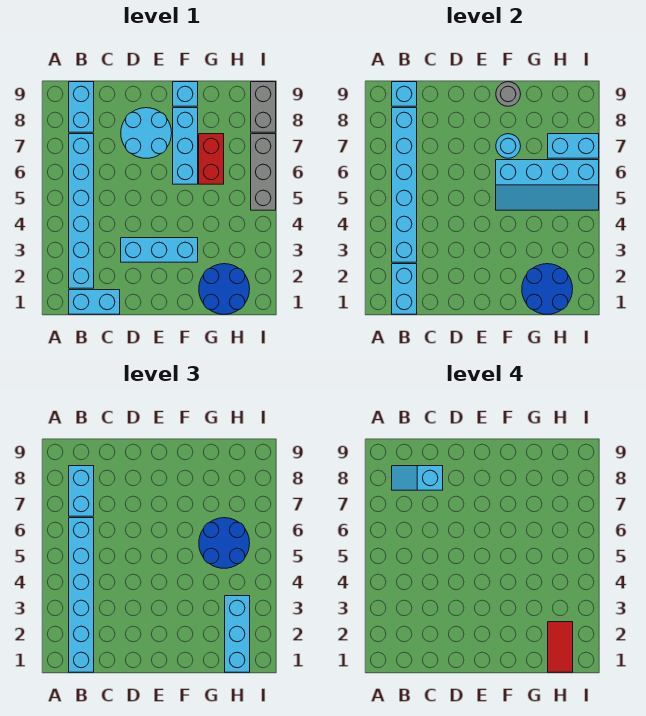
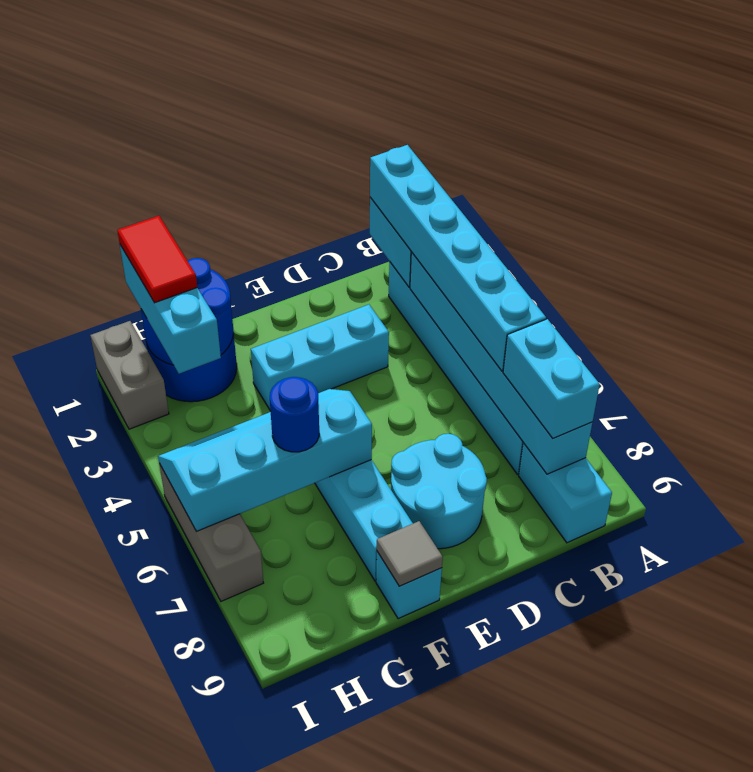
cyan brick B1:C1 level 1 -> none
cyan slope B8:C8 level 4 top C -> none
cyan brick B9 level 2 -> none
cyan round brick F7 level 2 -> none
grey round brick F9 level 2 -> grey tile F9 level 2
blue round brick G5:H6 level 3 -> blue round brick G6 level 3
red brick G6:G7 level 1 -> none
cyan brick H7:I7 level 2 -> none
grey brick I8:I9 level 1 -> grey brick I1:I2 level 1

